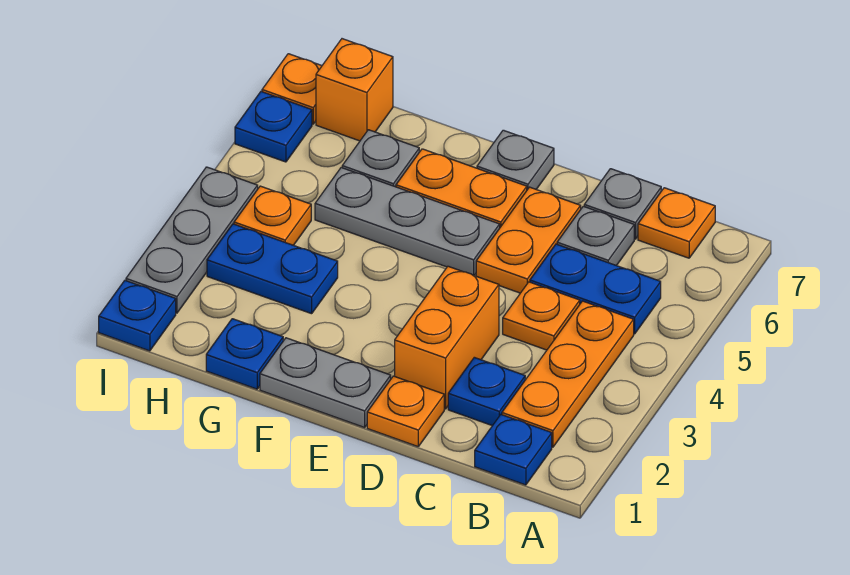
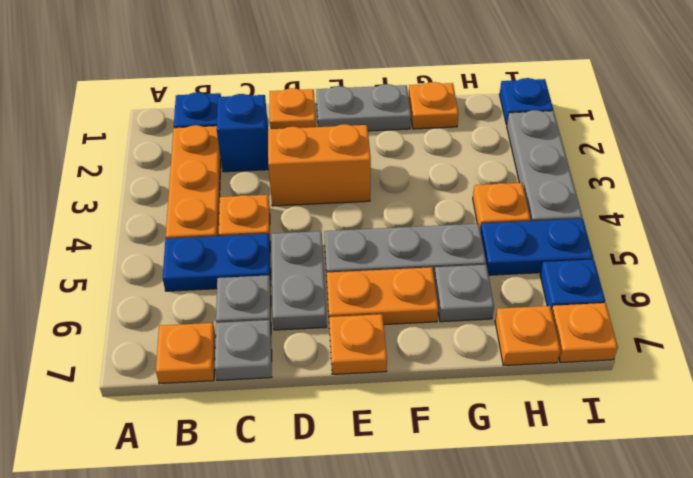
blue plate C2 level 1 -> blue brick C2 level 1
orange brick D2:D3 level 1 -> orange brick D3:E3 level 1
orange plate D5:D6 level 1 -> grey plate D5:D6 level 1
grey plate E7 level 1 -> orange plate E7 level 1
blue plate G1 level 1 -> orange plate G1 level 1
blue plate G3:H3 level 1 -> blue plate H5:I5 level 1
orange brick H7 level 1 -> orange plate H7 level 1

